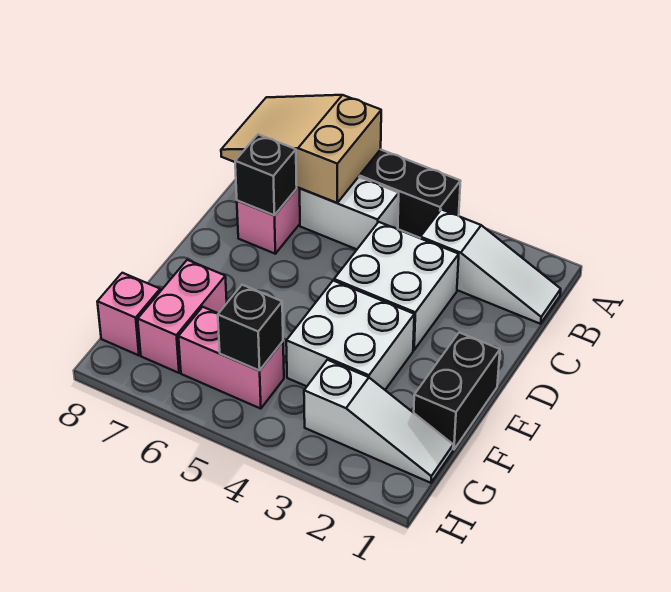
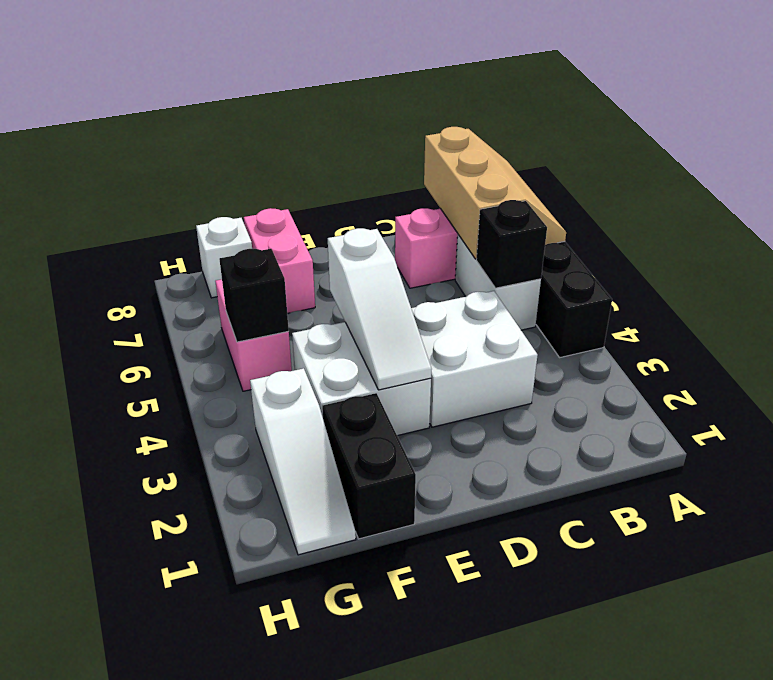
tan slope A6:B8 level 2 top 6 -> tan slope A6:B8 level 2 top B
white slope B1:B3 level 1 top 3 -> white slope E3:E5 level 2 top 5
black brick C7 level 2 -> black brick B5 level 2
black brick E1:F1 level 1 -> black brick F1:F2 level 1
pink brick F7:G7 level 1 -> pink brick F7:F8 level 1
pink brick G8 level 1 -> white brick G8 level 1

